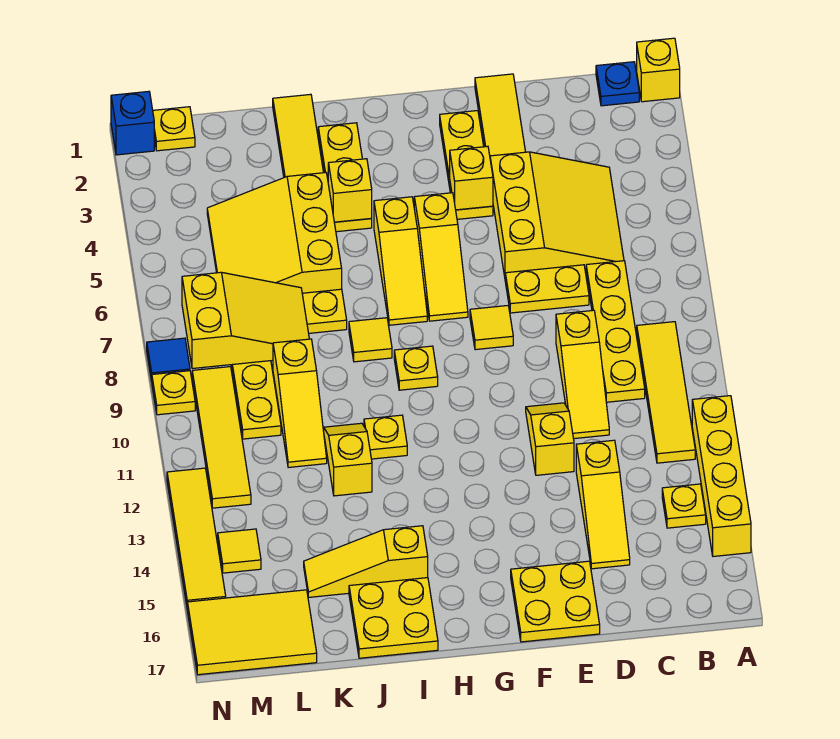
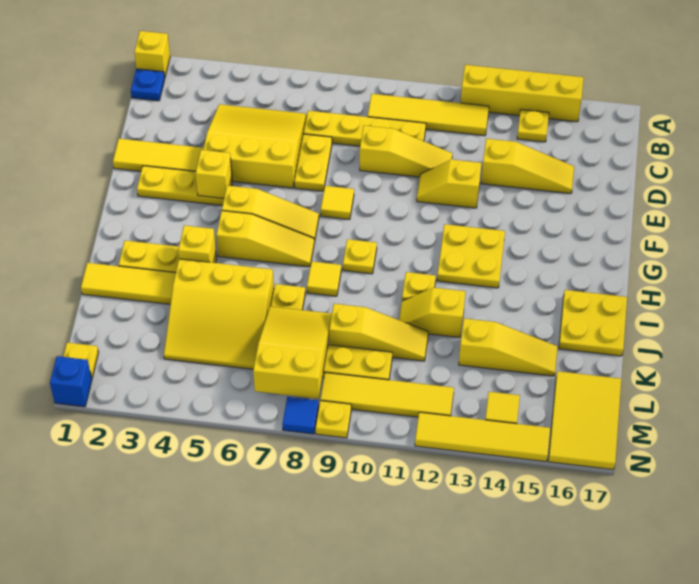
yellow plate E16:F17 level 1 -> yellow plate G12:H13 level 1
yellow slope I15:K15 level 1 top I -> yellow slope K13:K15 level 1 top 13

